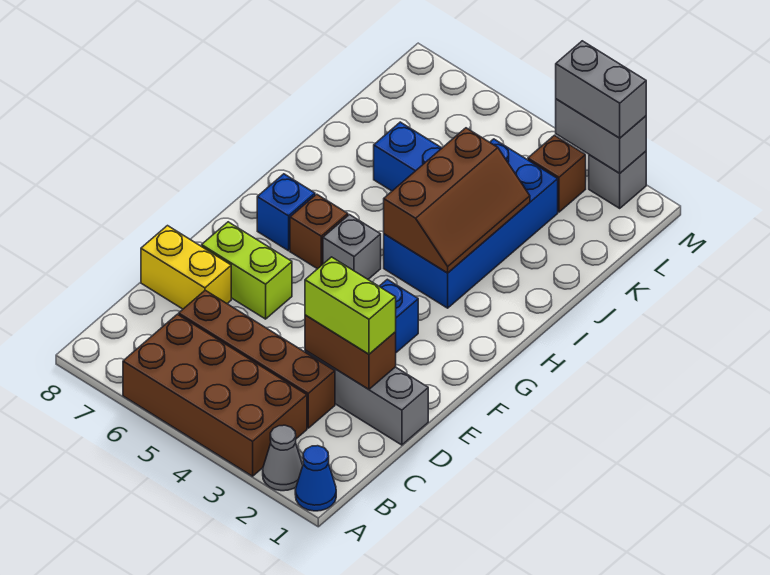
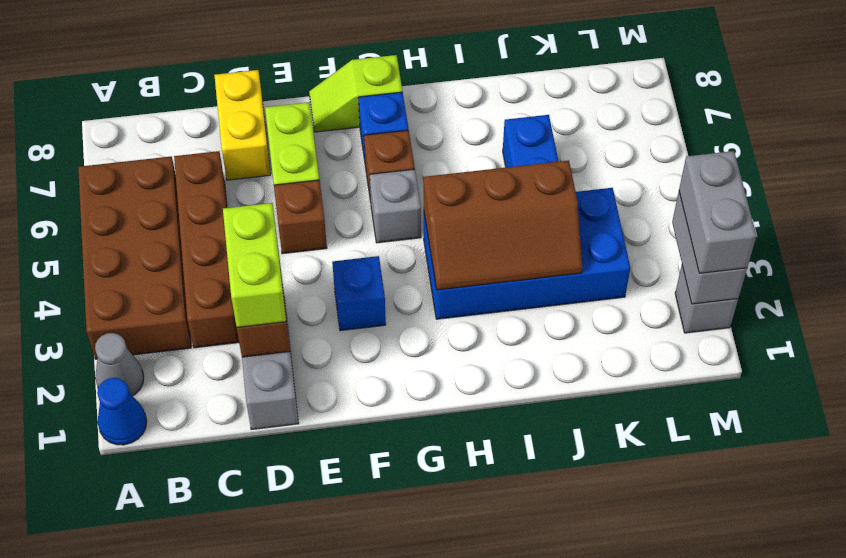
none -> lime slope F8:G8 level 1 top G
brown brick L3 level 1 -> brown brick E5 level 1

